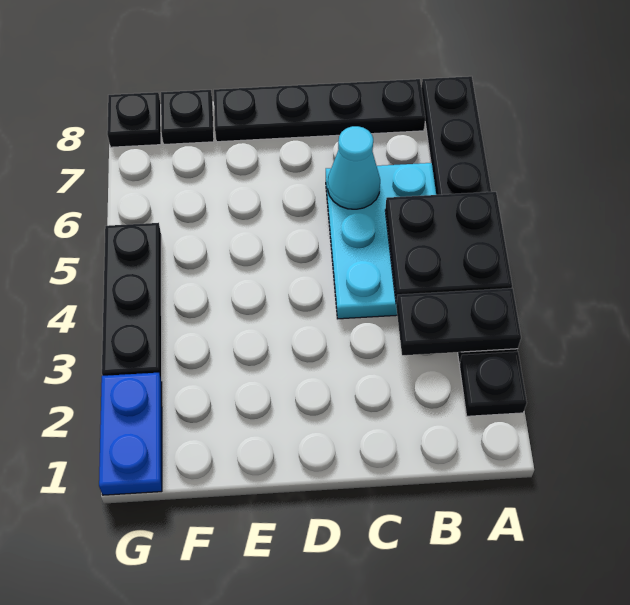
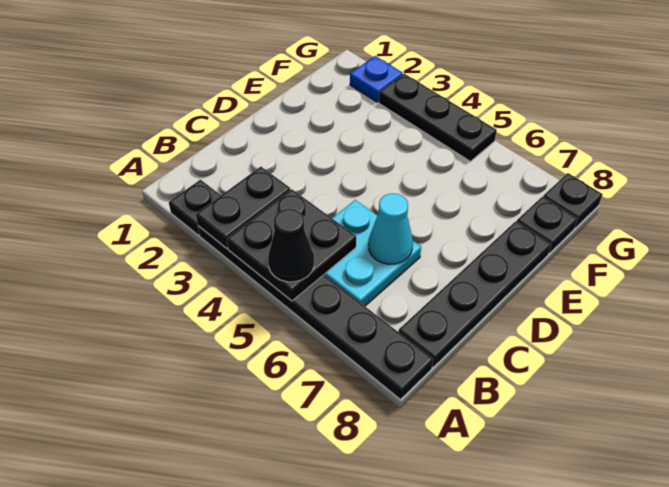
none -> black cone A5 level 3
cyan plate B4:C6 level 1 -> cyan plate B5:C6 level 1
blue plate G1:G2 level 1 -> blue plate G2 level 1

